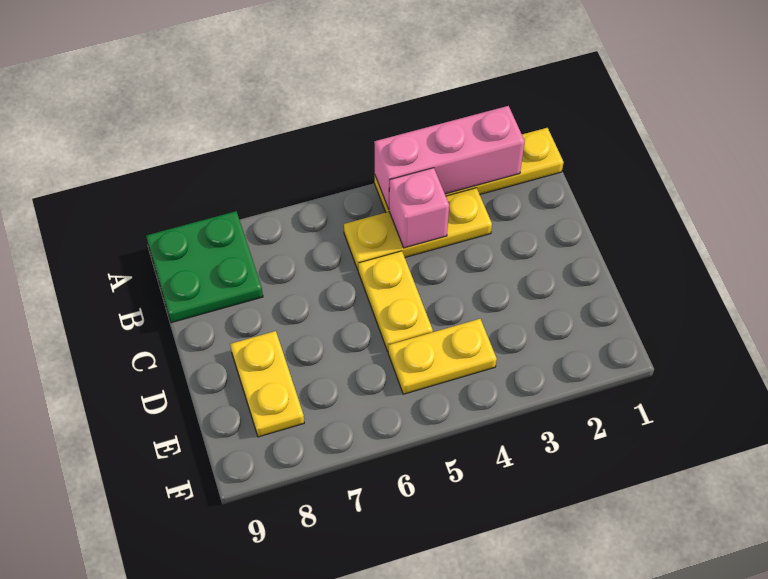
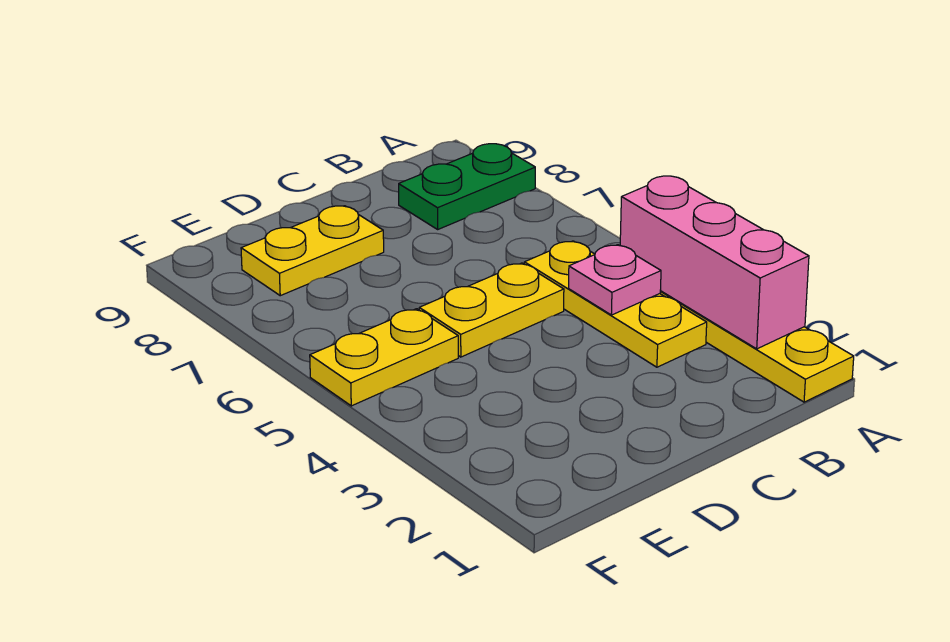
green plate A8:B9 level 1 -> green plate A8:B8 level 1
pink brick B4 level 2 -> pink plate B4 level 2
yellow plate E4:E5 level 1 -> yellow plate E5:F5 level 1

